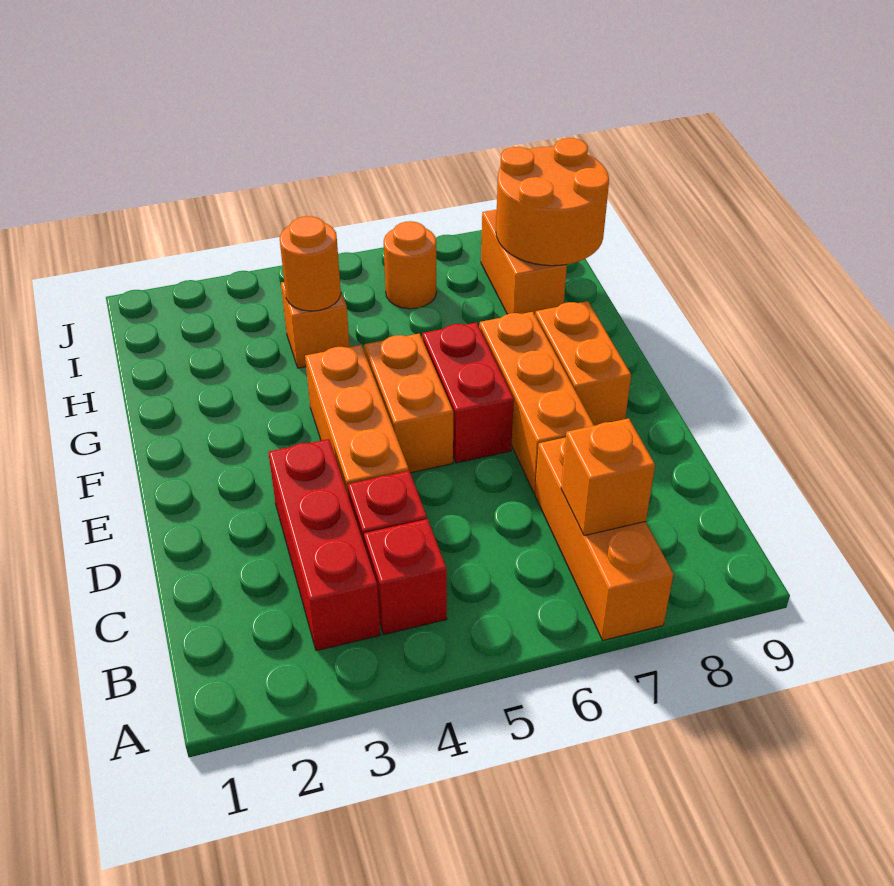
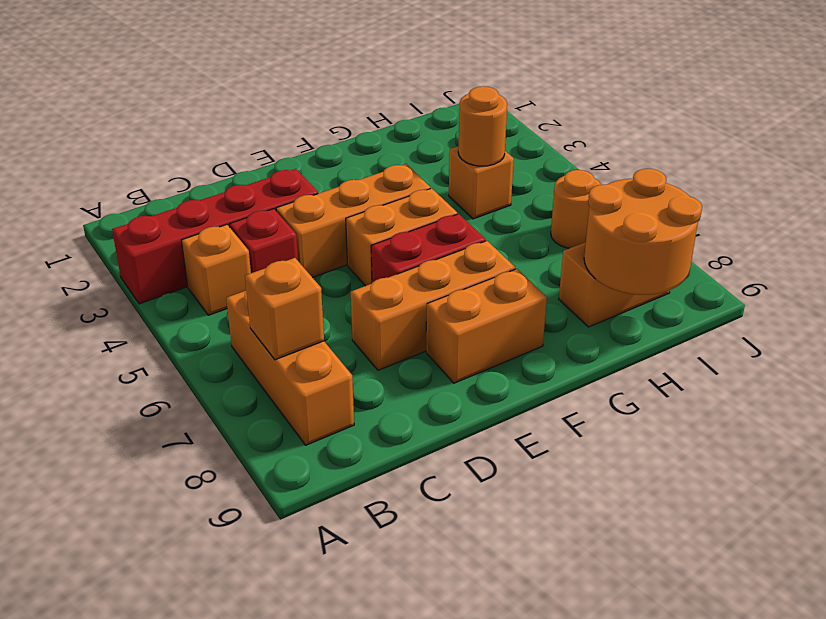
orange brick A7:C7 level 1 -> orange brick B6:B8 level 1
red brick B3:D3 level 1 -> red brick A3:D3 level 1
red brick B4 level 1 -> orange brick B4 level 1

